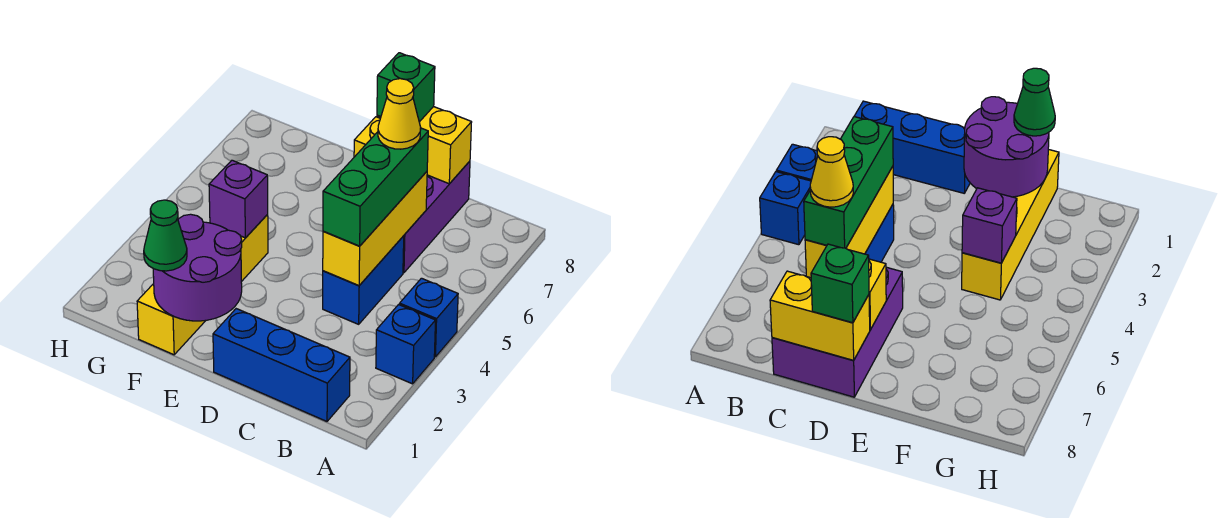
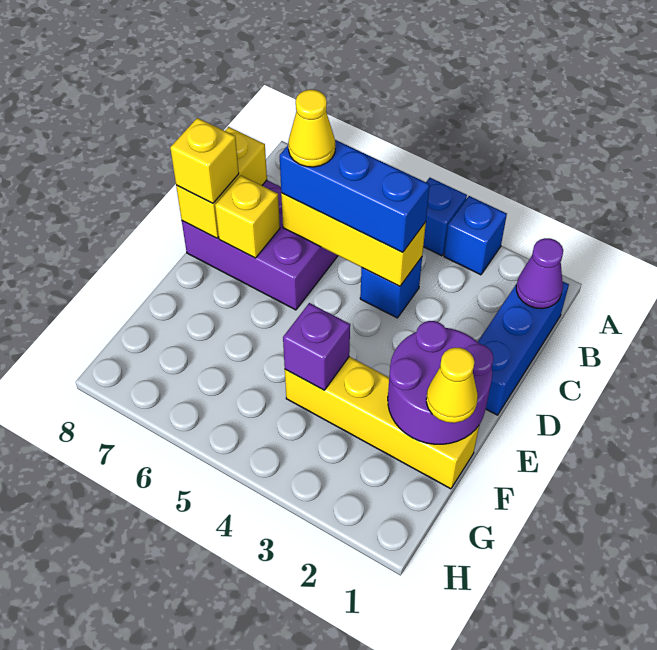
none -> purple cone B1 level 2
blue brick C4:C5 level 1 -> blue brick C4 level 1
green brick C4:C6 level 3 -> blue brick C4:C6 level 3
green brick D8 level 3 -> yellow brick D8 level 3
green cone F1 level 3 -> yellow cone F1 level 3

